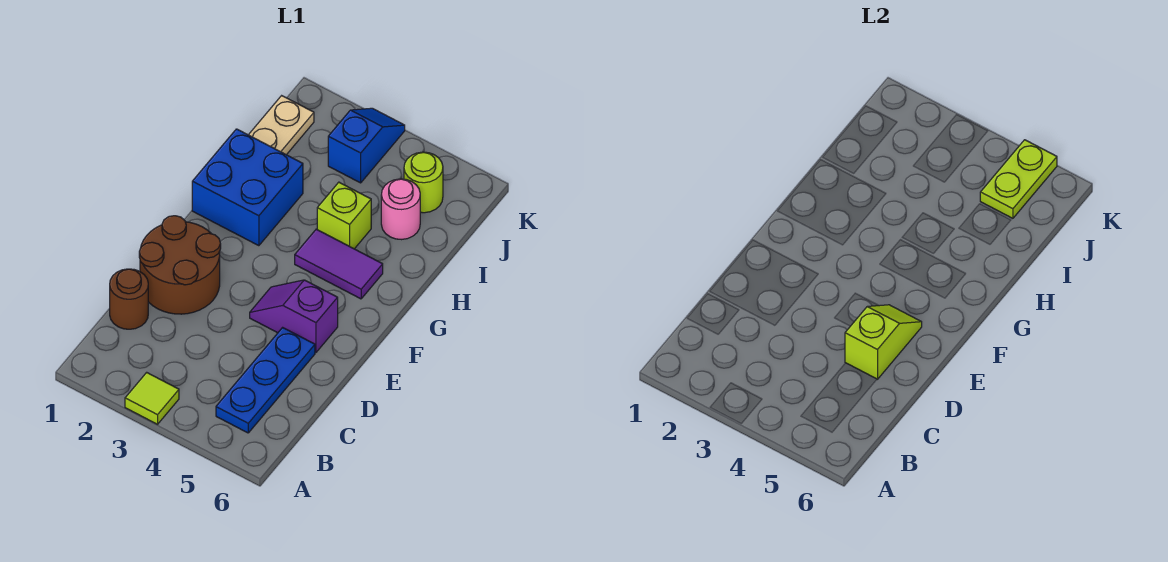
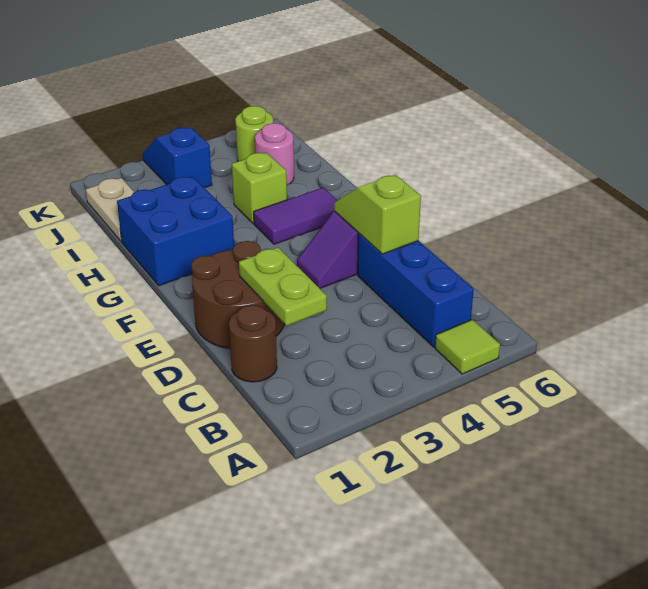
lime tile A3 level 1 -> lime tile A5 level 1
blue plate B5:D5 level 1 -> blue brick B5:D5 level 1
lime plate J5:K5 level 2 -> lime plate C2:D2 level 2

